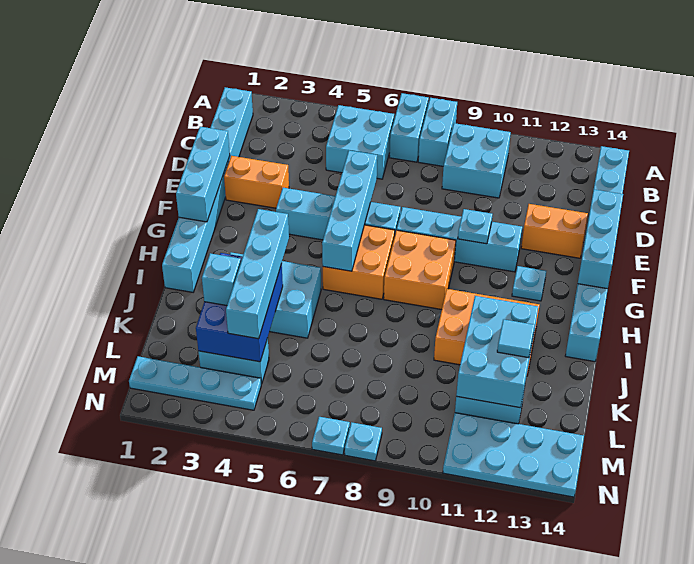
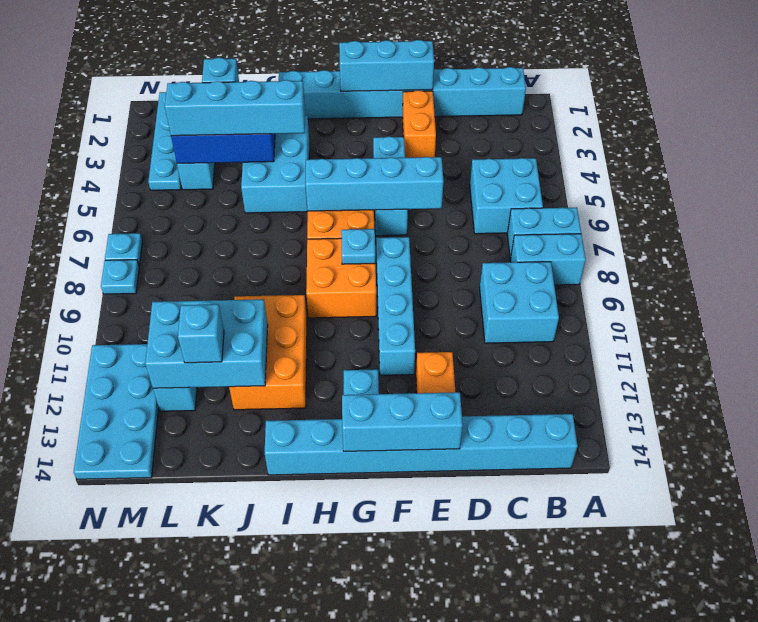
cyan brick F4:F7 level 1 -> cyan brick F4:F6 level 1
cyan plate F10 level 2 -> cyan plate G8 level 2
cyan tile K12 level 3 -> cyan brick K12 level 3

